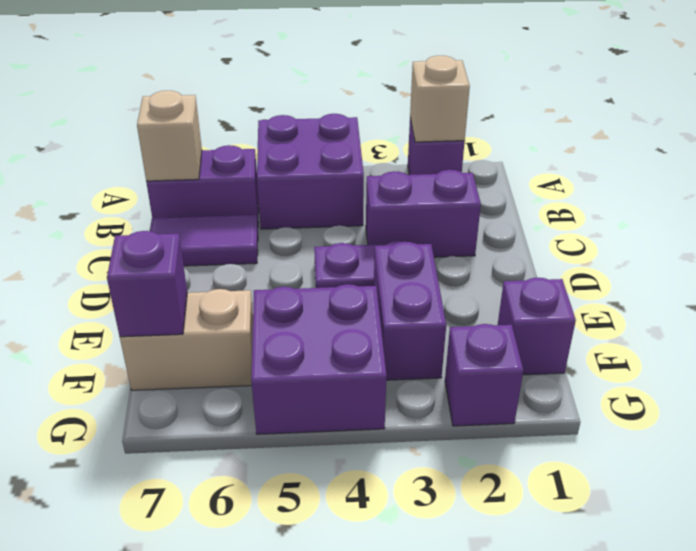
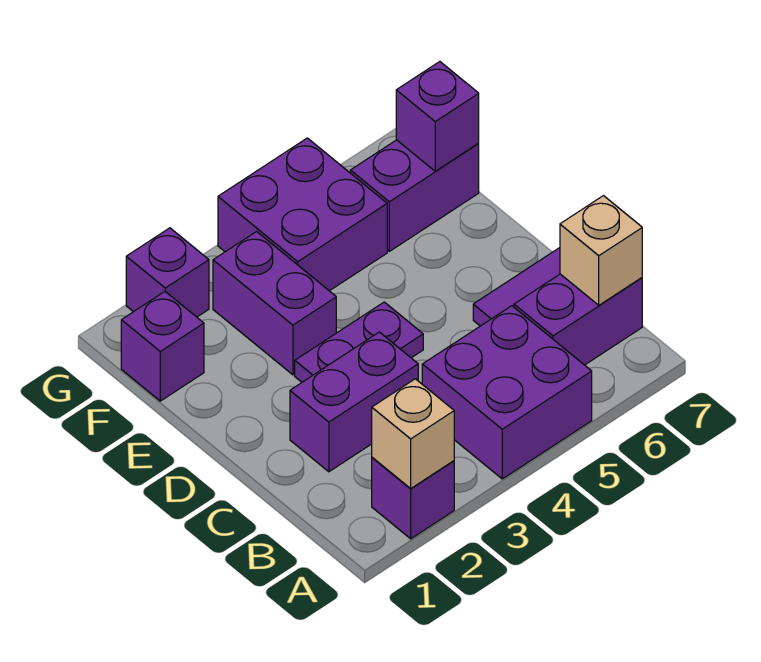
tan brick F6:F7 level 1 -> purple brick F6:F7 level 1

